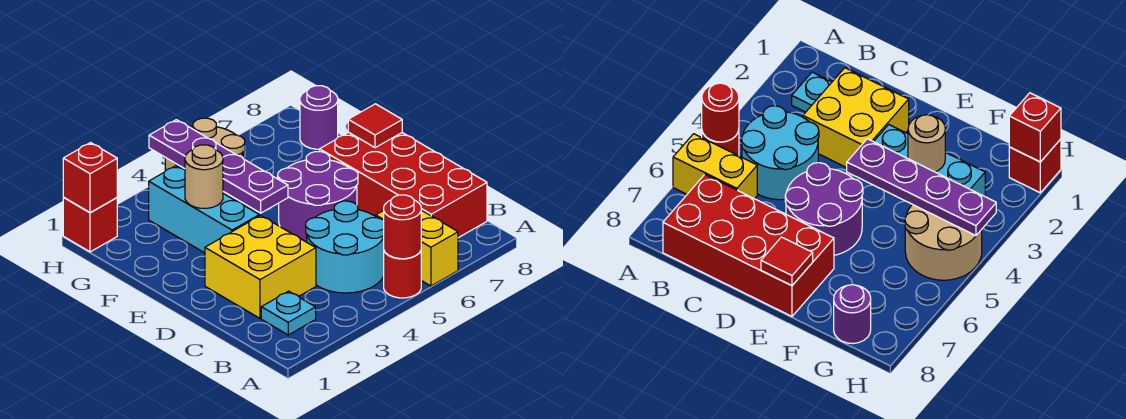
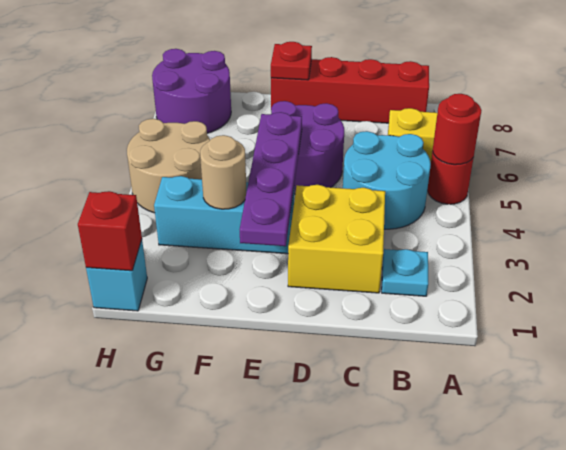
red brick B7:E8 level 1 -> red brick B8:E8 level 1
purple plate E4:H4 level 2 -> purple plate E2:E5 level 2
red tile E8 level 2 -> red plate E8 level 2
purple round brick G8 level 1 -> purple round brick G7:H8 level 1
red brick H1 level 1 -> cyan brick H1 level 1

